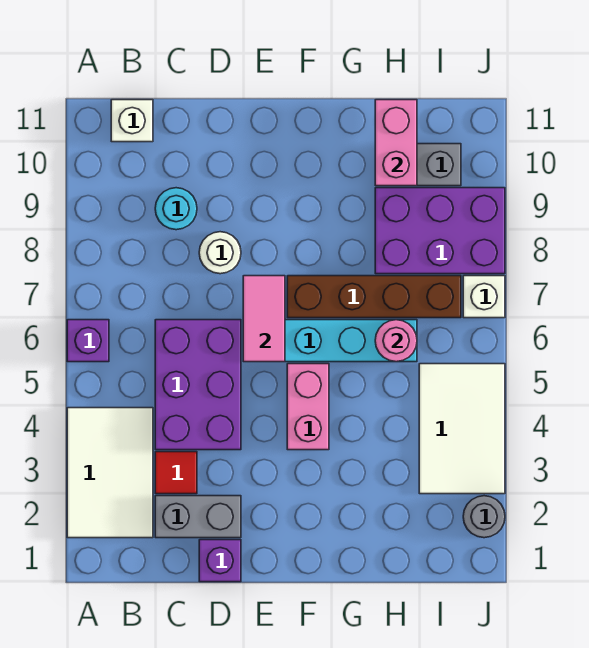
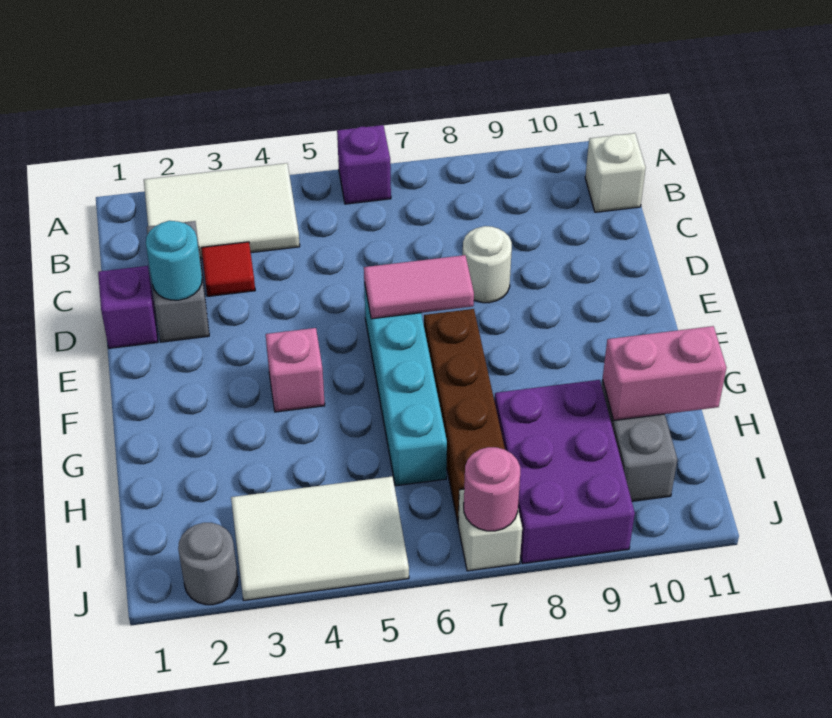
purple brick C4:D6 level 1 -> none
cyan round brick C9 level 1 -> cyan round brick D2 level 2
pink brick F4:F5 level 1 -> pink brick F4 level 1
pink round brick H6 level 2 -> pink round brick J7 level 2

